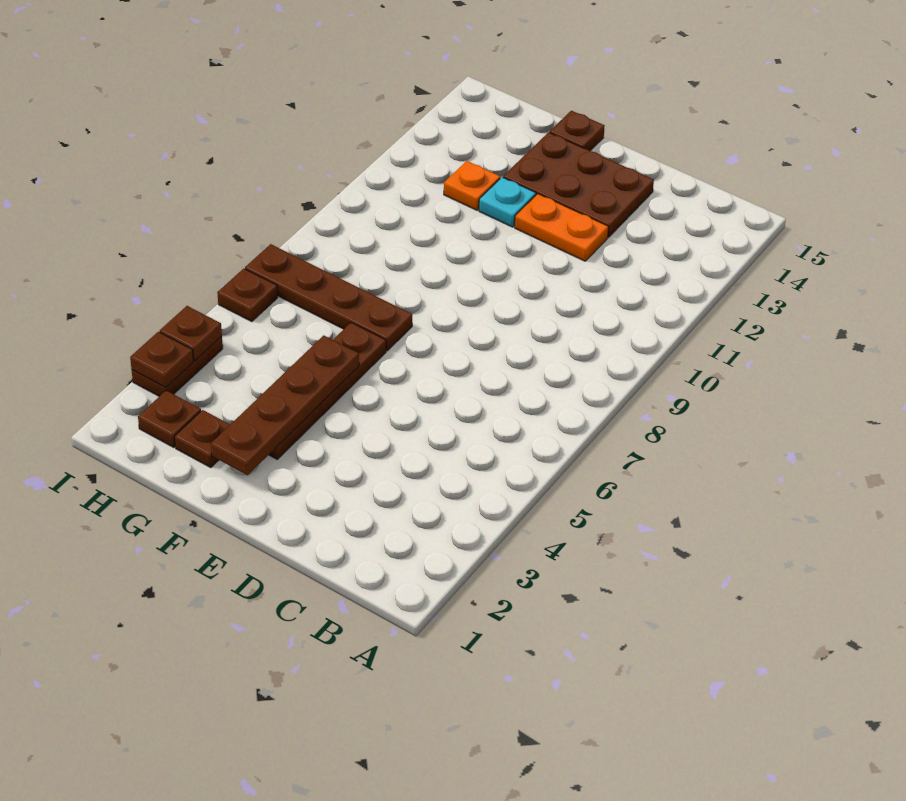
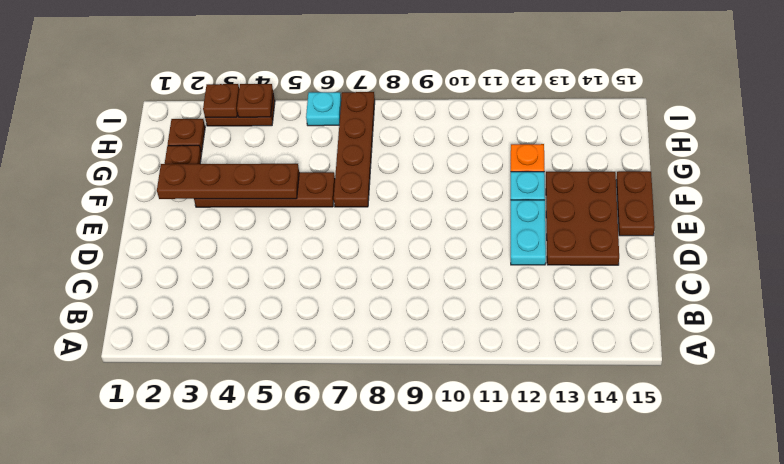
orange plate D12:E12 level 1 -> cyan plate D12:E12 level 1
brown plate F15 level 1 -> brown plate E15:F15 level 1
brown plate I6 level 1 -> cyan plate I6 level 1

